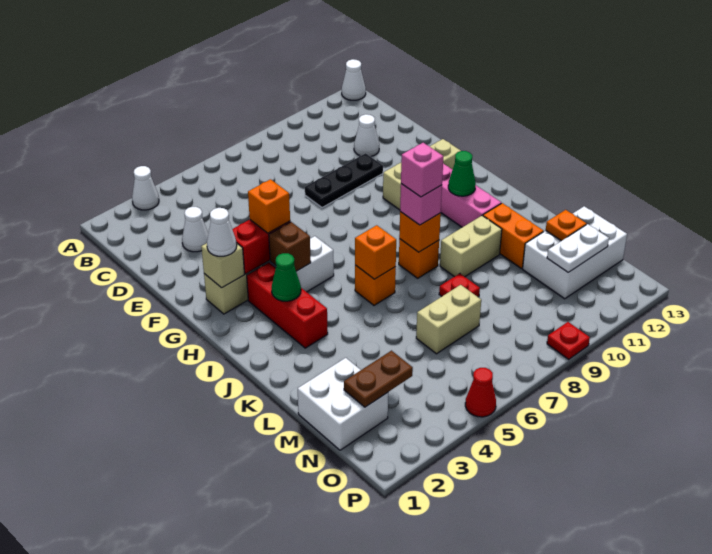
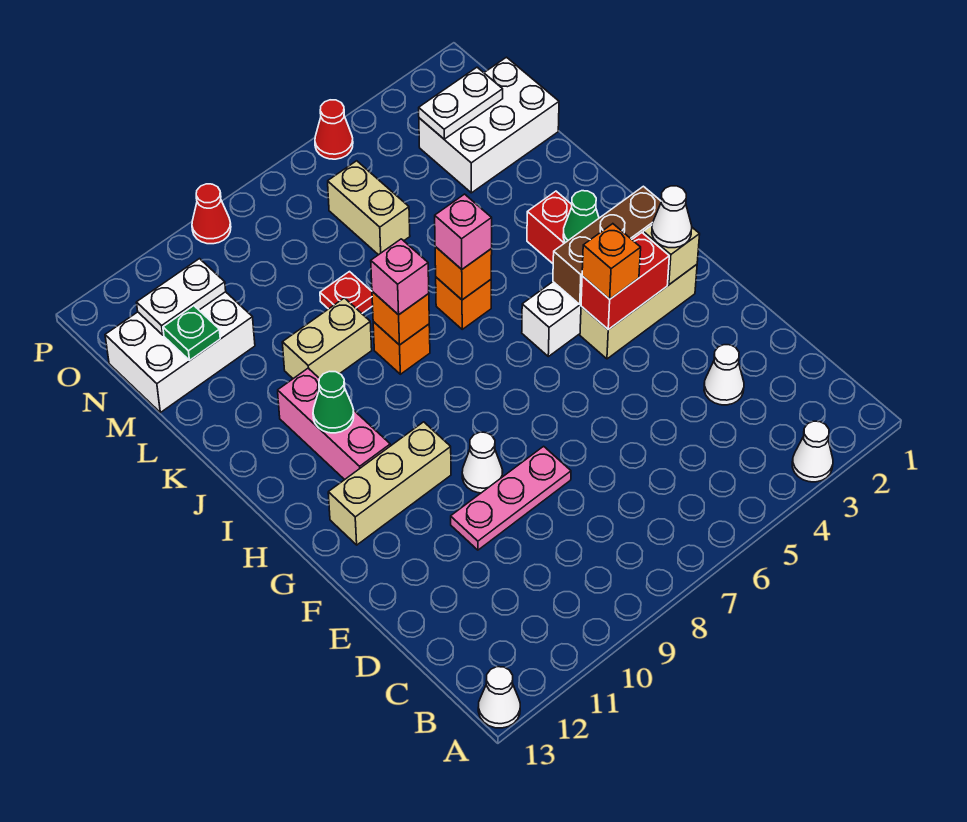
white cone D11 level 1 -> white cone F9 level 1
black plate E8:E10 level 1 -> pink plate E8:E10 level 1
brown brick H4 level 2 -> brown brick H2:H4 level 2
pink brick J8 level 4 -> pink brick J6 level 3
orange brick K11:L11 level 1 -> none
white brick M1:N2 level 1 -> white brick M1:N3 level 1
tan brick M6:M7 level 1 -> tan brick M6:N6 level 1
orange plate M12 level 2 -> green plate M12 level 2
brown plate N2:N3 level 2 -> white plate N2:N3 level 2
red plate P9 level 1 -> red cone P9 level 1

